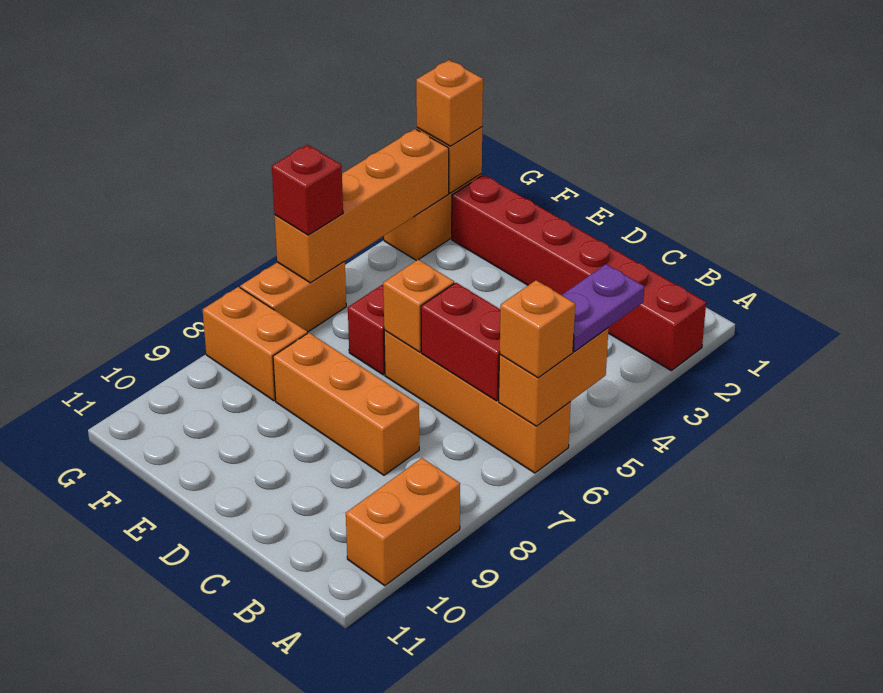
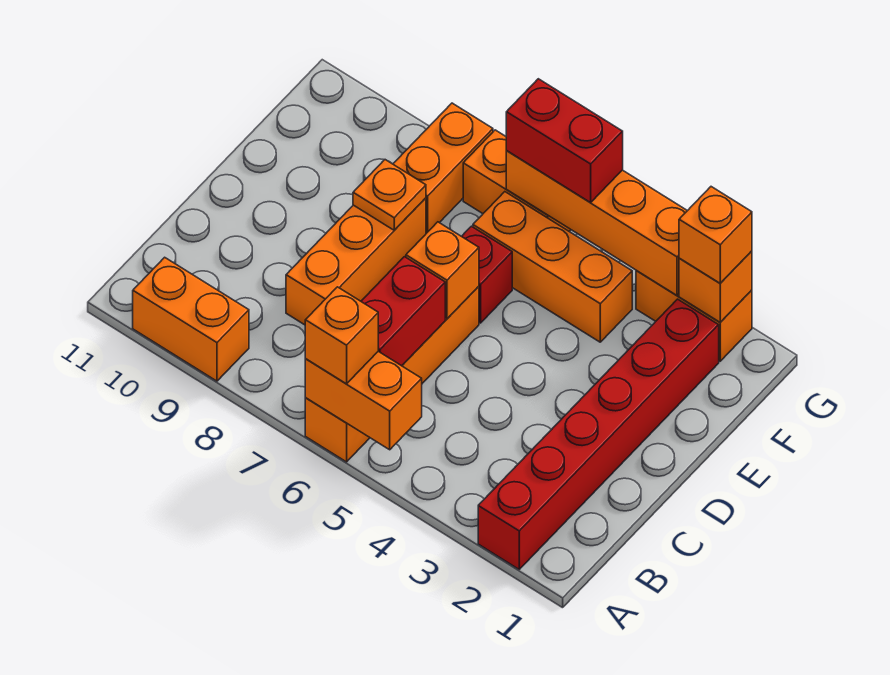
purple plate A4:A5 level 3 -> none
none -> orange plate E8 level 2
none -> orange brick F4:F6 level 1
red brick G6 level 3 -> red brick G5:G6 level 3

